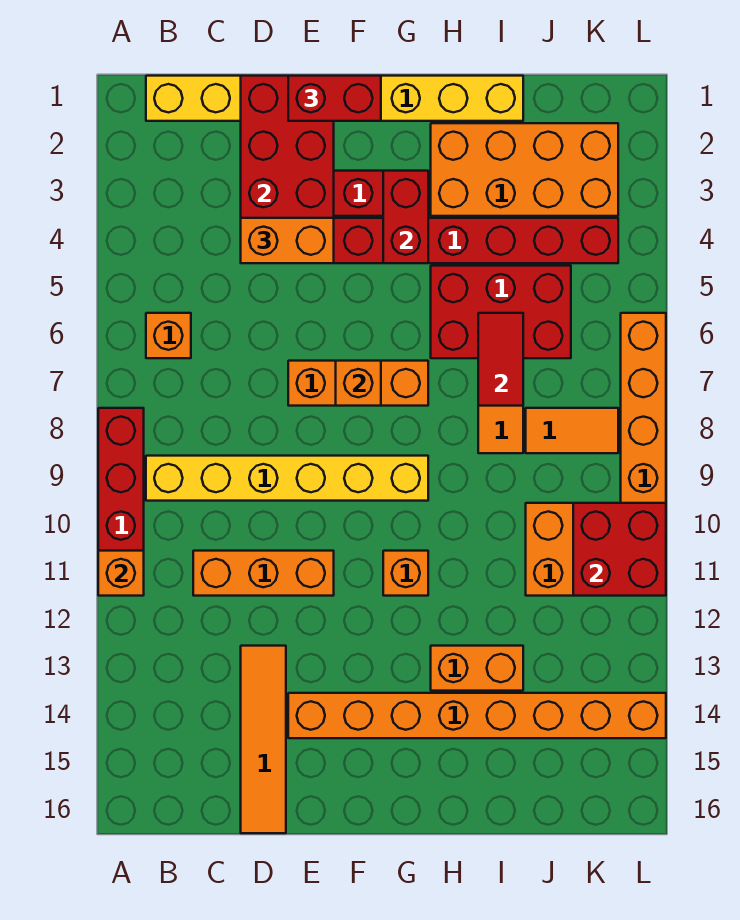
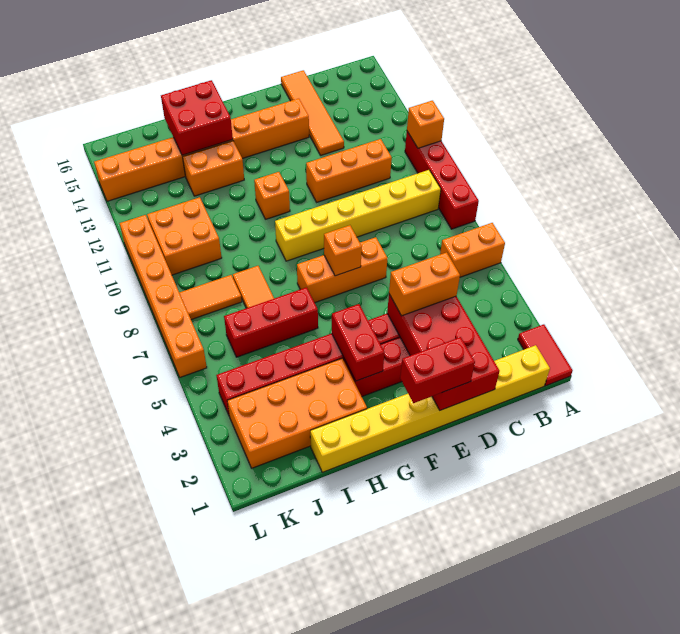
orange brick B6 level 1 -> orange brick A6:B6 level 1
red brick H5:J6 level 1 -> red brick H6:J6 level 1
red tile I6:I7 level 2 -> red tile A1:A2 level 1
red brick K10:L11 level 2 -> red brick H14:I15 level 2

